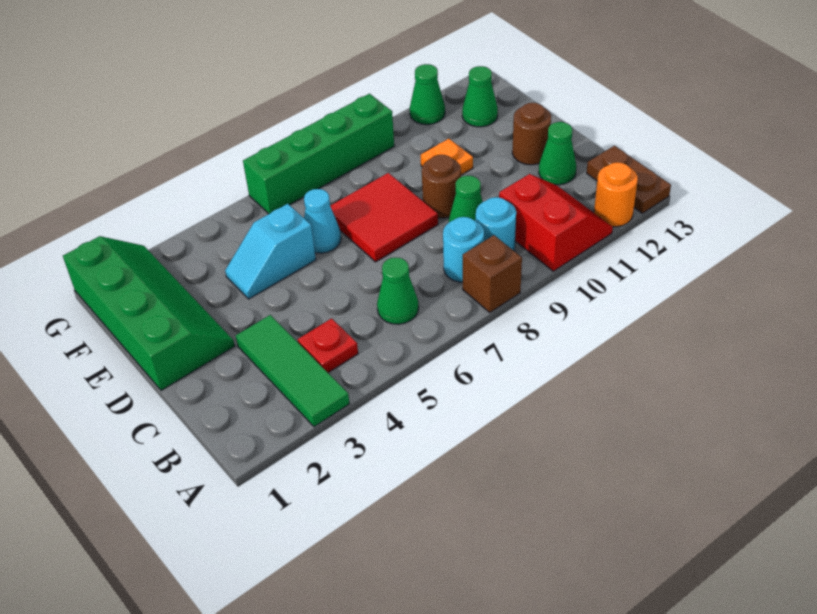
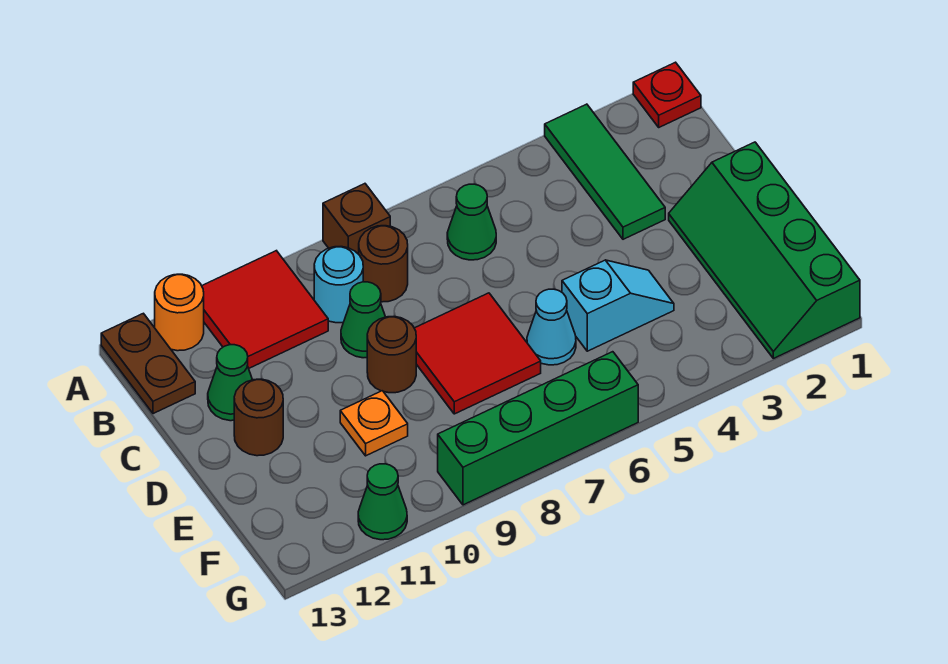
red slope A10:B11 level 1 top 10 -> red tile A10:B11 level 1
red plate B4 level 1 -> red plate A1 level 1
cyan round brick B8 level 1 -> brown round brick B8 level 1
green cone F12 level 1 -> none

